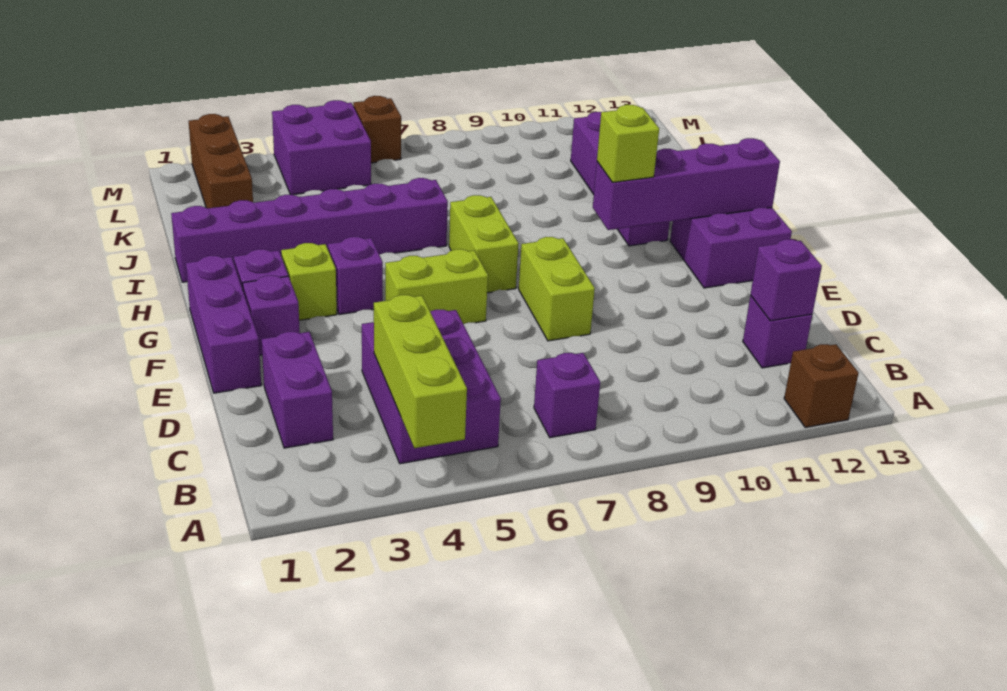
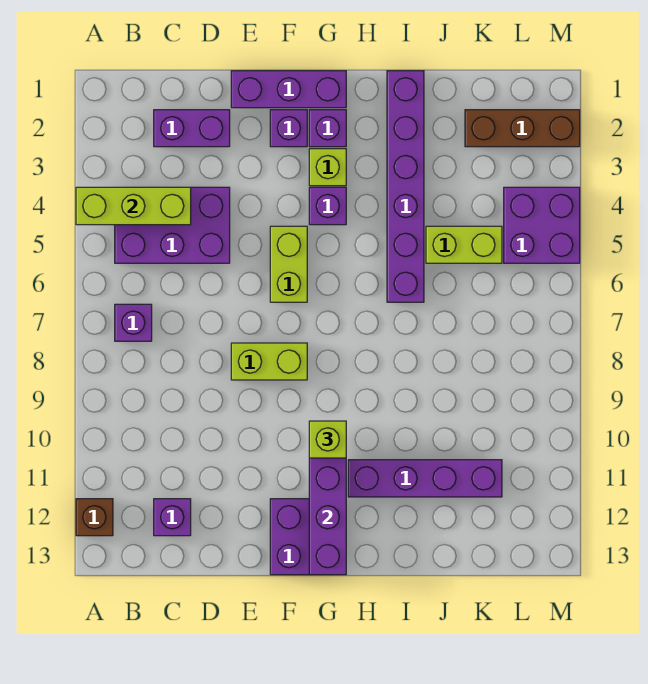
purple brick C12 level 2 -> none
lime brick G7:H7 level 1 -> lime brick J5:K5 level 1
brown brick M6 level 1 -> none

